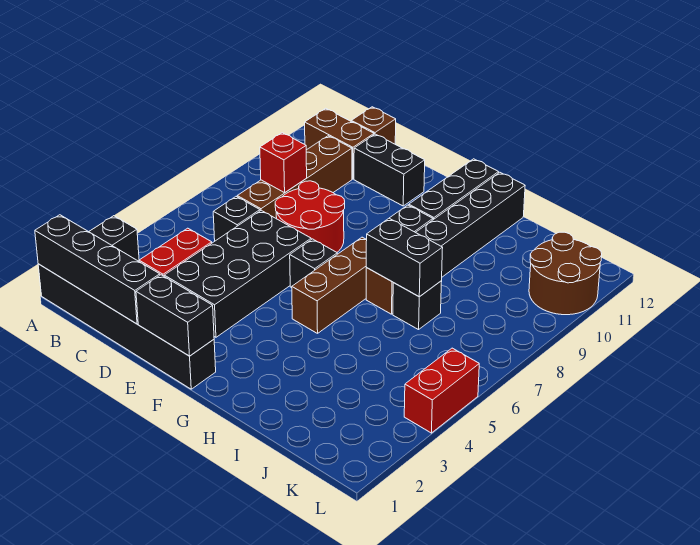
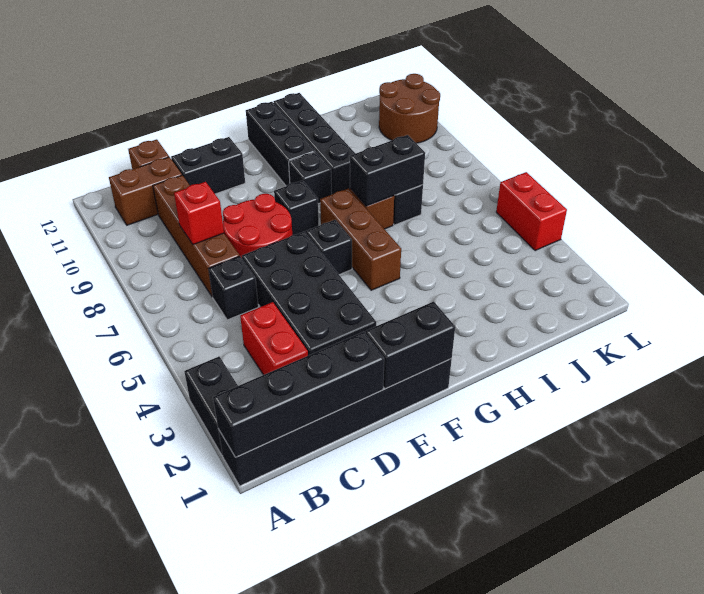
none -> black brick F8 level 1

